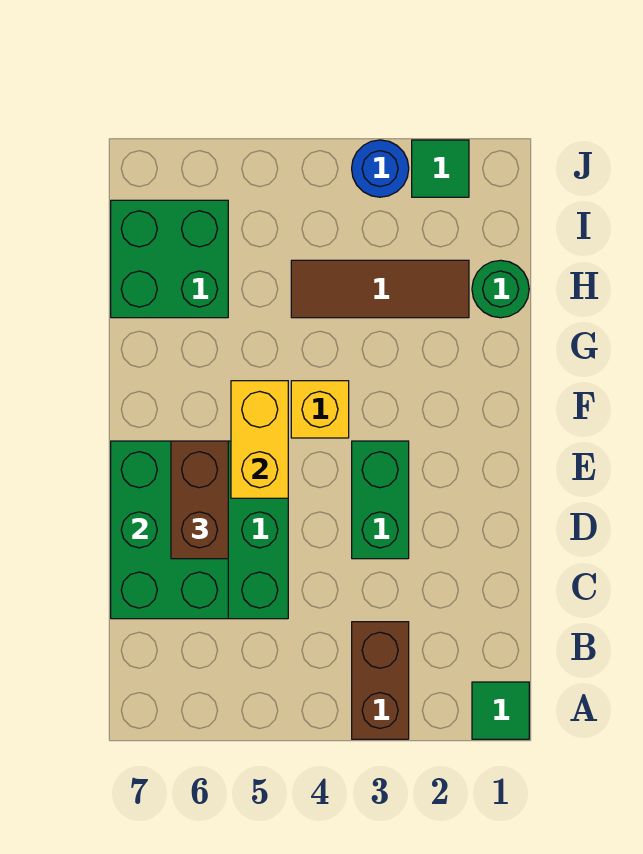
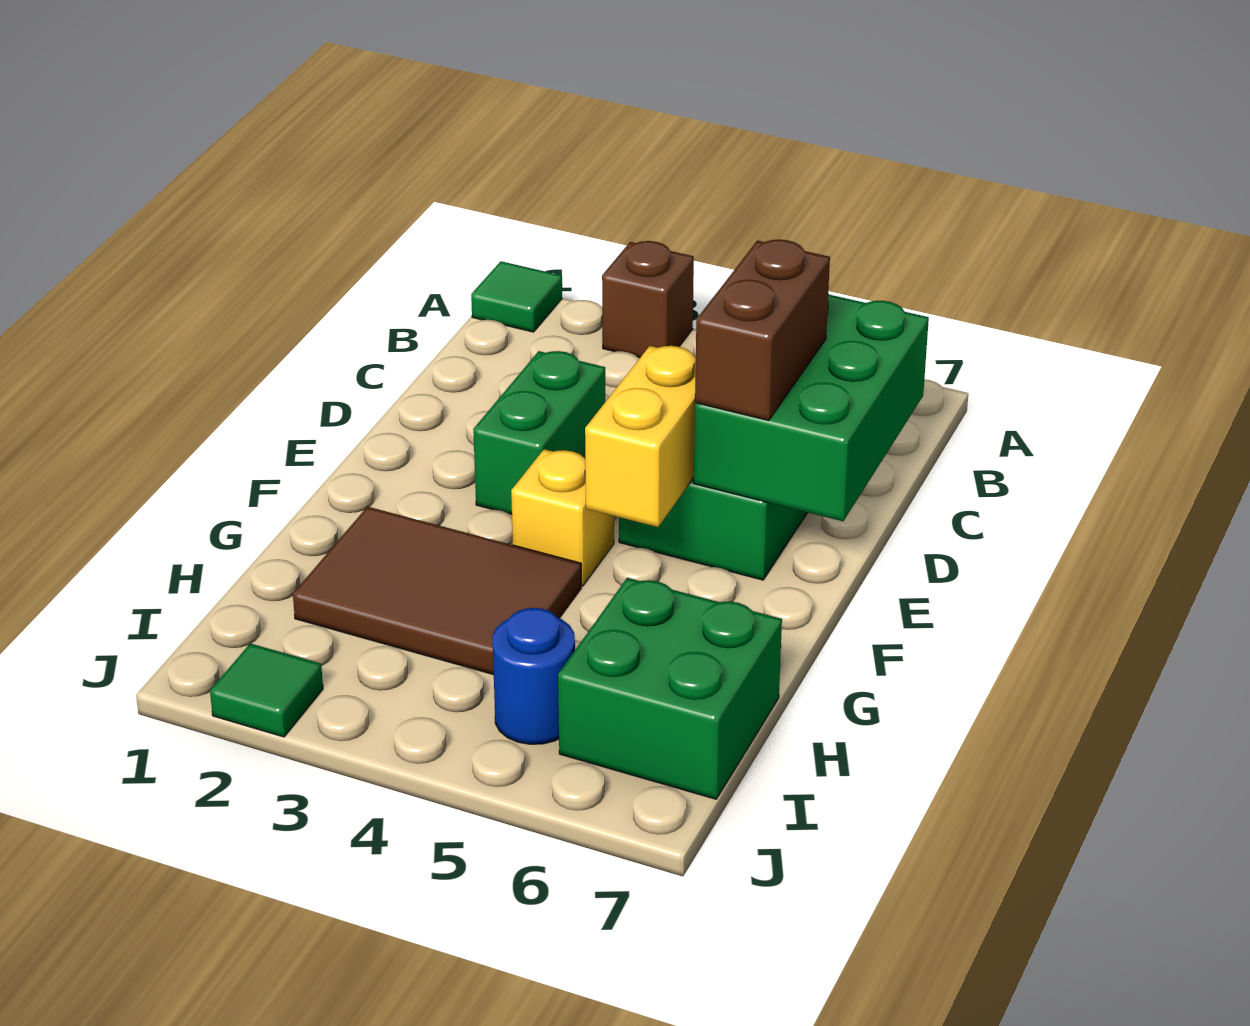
brown brick A3:B3 level 1 -> brown brick A3 level 1
green round brick H1 level 1 -> none
brown tile H2:H4 level 1 -> brown tile G2:H4 level 1
blue round brick J3 level 1 -> blue round brick I5 level 1

